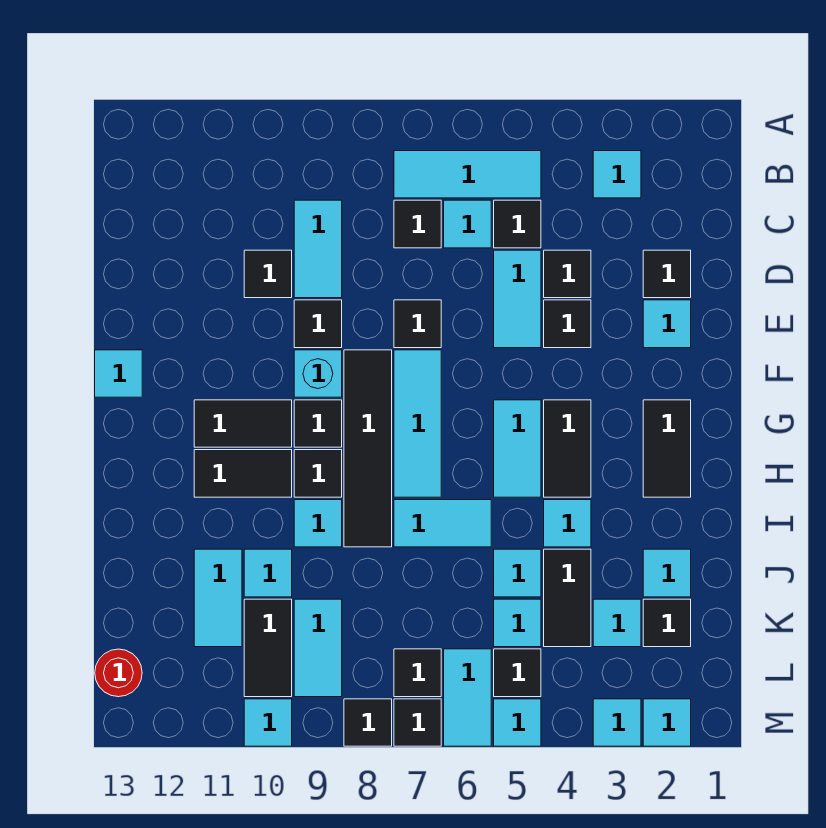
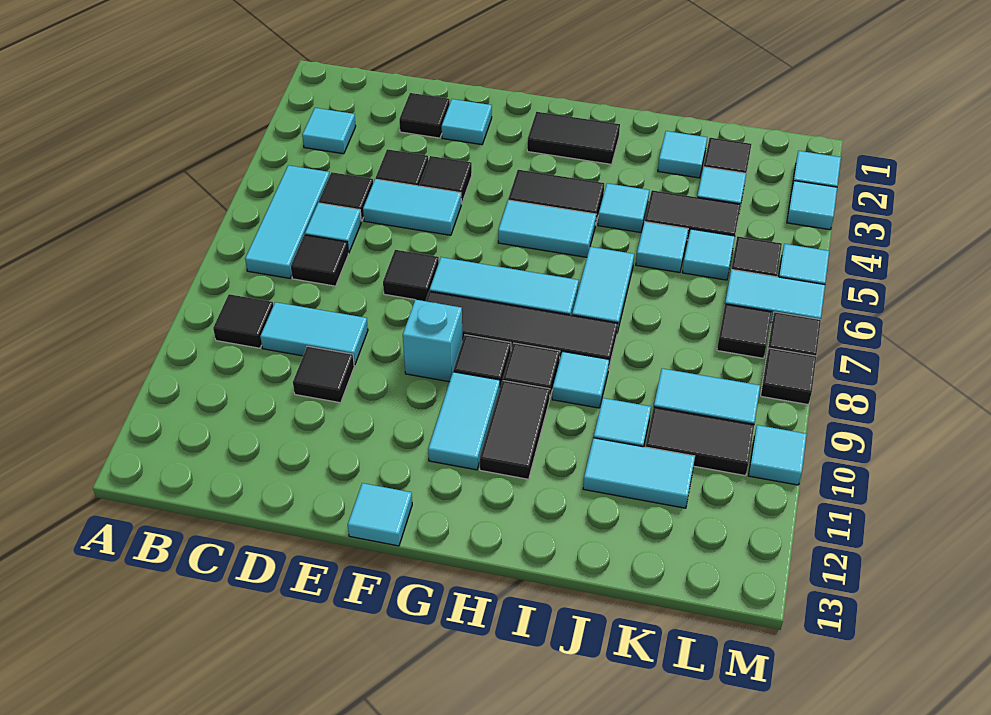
black tile E9 level 1 -> black tile B9 level 1
black tile G10:G11 level 1 -> cyan tile G10:G11 level 1
red round brick L13 level 1 -> none

